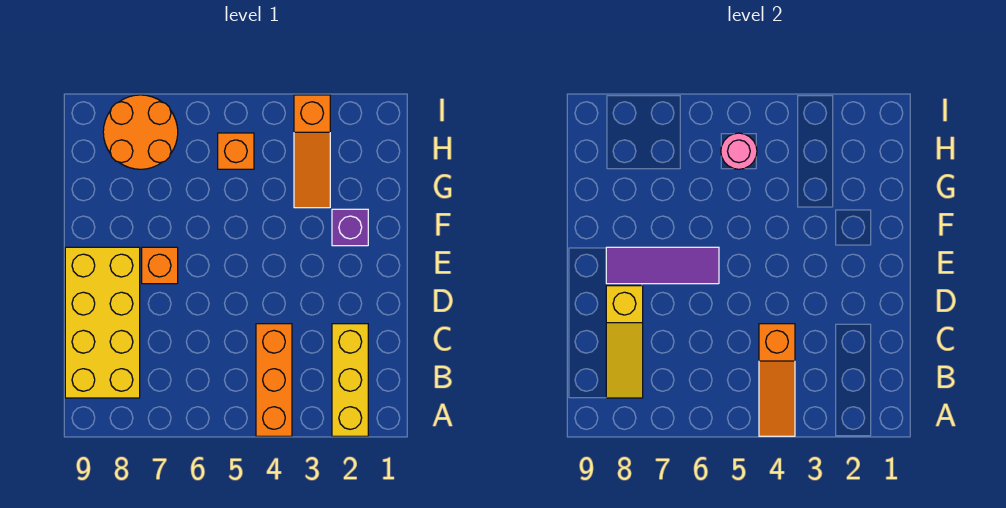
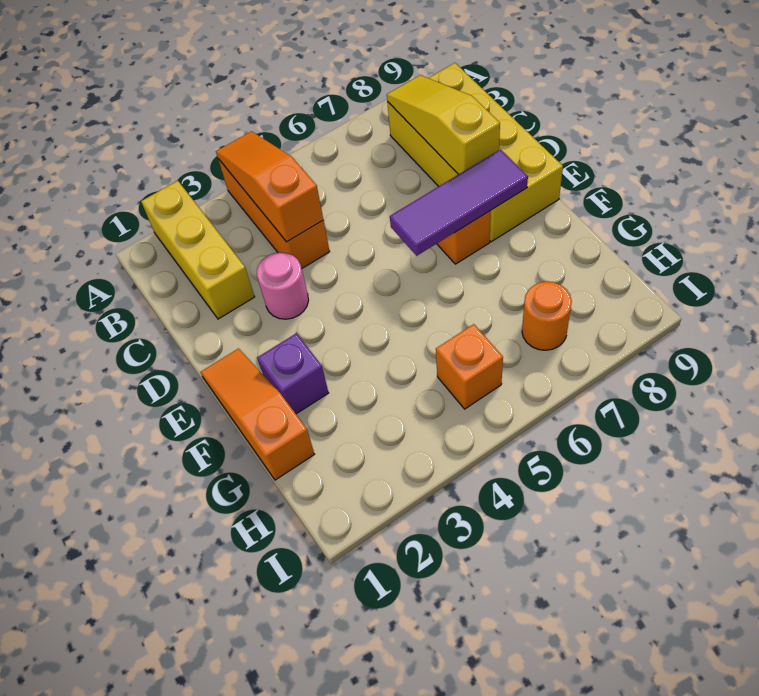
orange slope G3:I3 level 1 top I -> orange slope E1:G1 level 1 top G
pink round brick H5 level 2 -> pink round brick D3 level 1
orange round brick H7:I8 level 1 -> orange round brick H7 level 1

